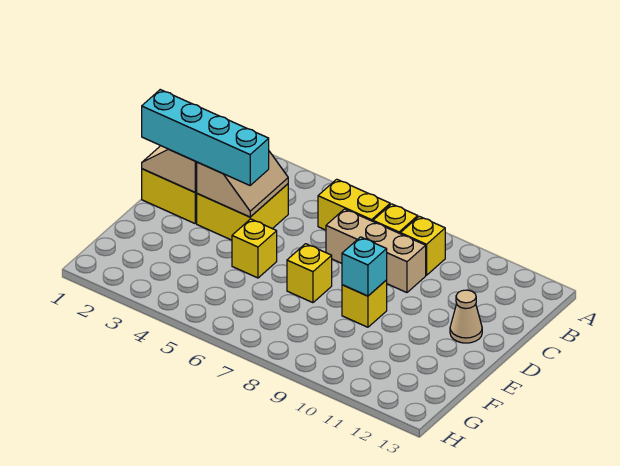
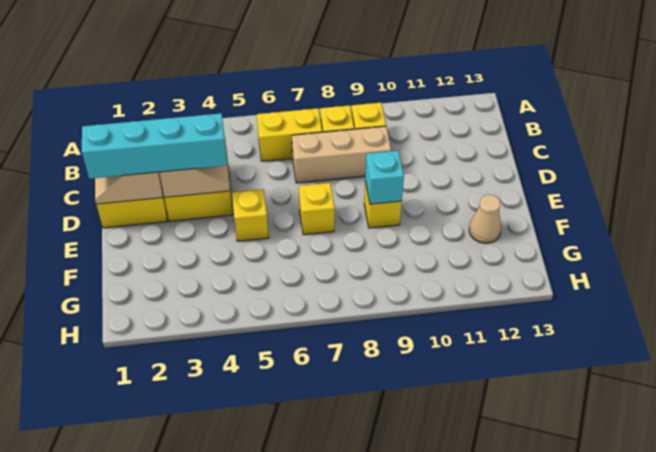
tan cone D12 level 1 -> tan cone F12 level 1

